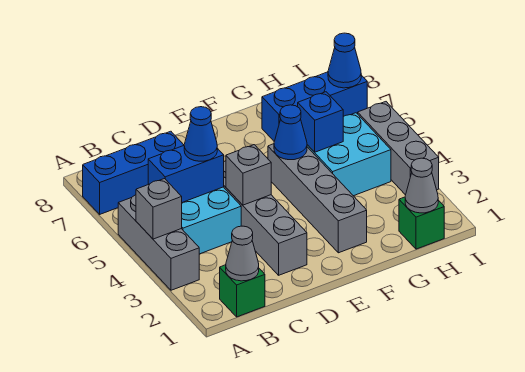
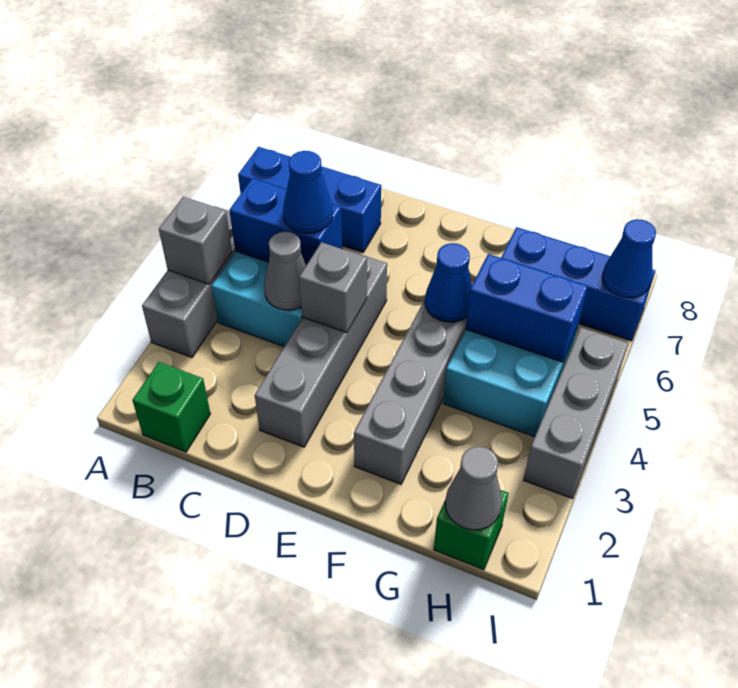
grey cone B1 level 2 -> grey cone C4 level 2
blue brick G5 level 2 -> blue brick G5:H5 level 2

